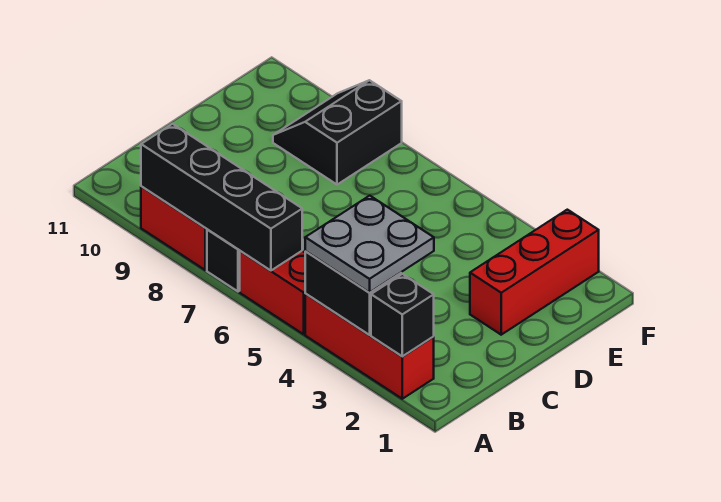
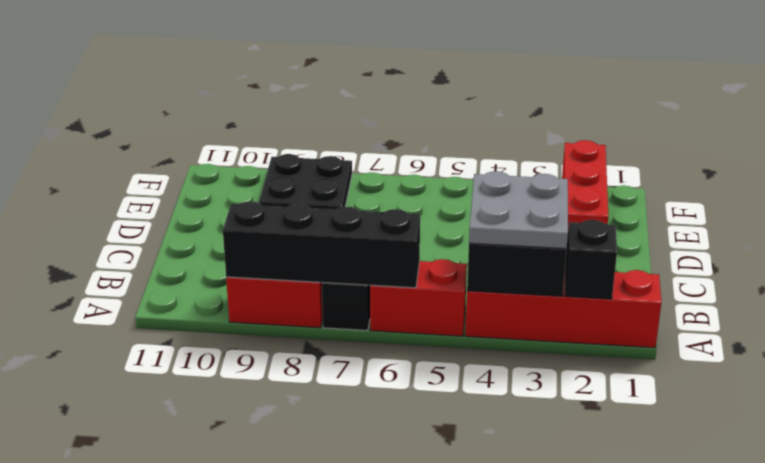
red brick A2:A4 level 1 -> red brick A1:A4 level 1
black slope E8:F9 level 1 top 8 -> black plate E8:F9 level 1

